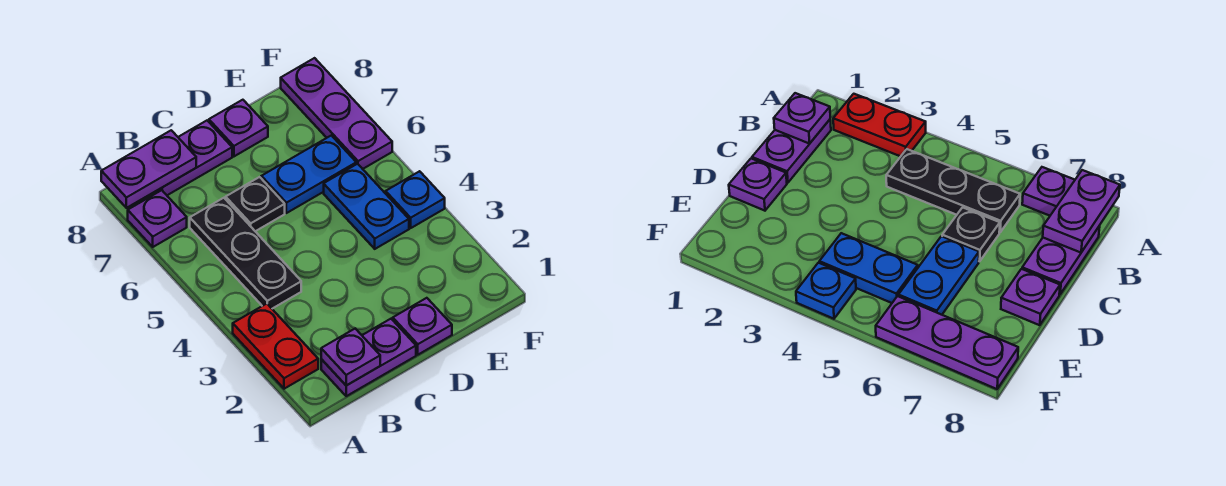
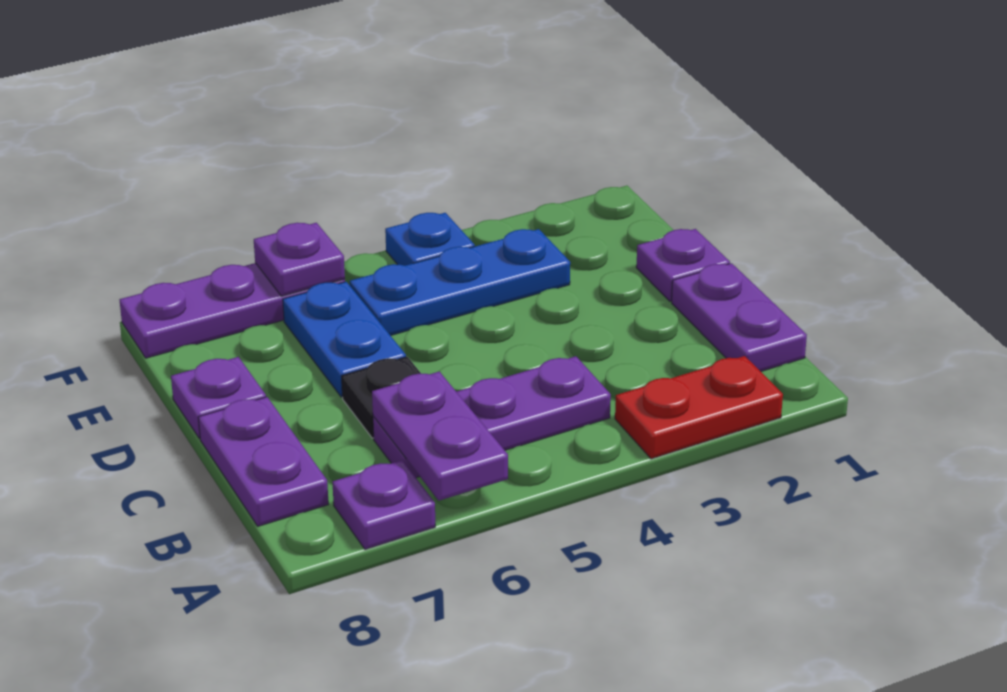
purple plate A8:B8 level 2 -> purple plate A6:B6 level 2
purple plate B1 level 2 -> purple plate F6 level 2
black plate B4:B6 level 1 -> purple plate B4:B6 level 1
blue plate E4:E5 level 1 -> blue plate E3:E5 level 1

